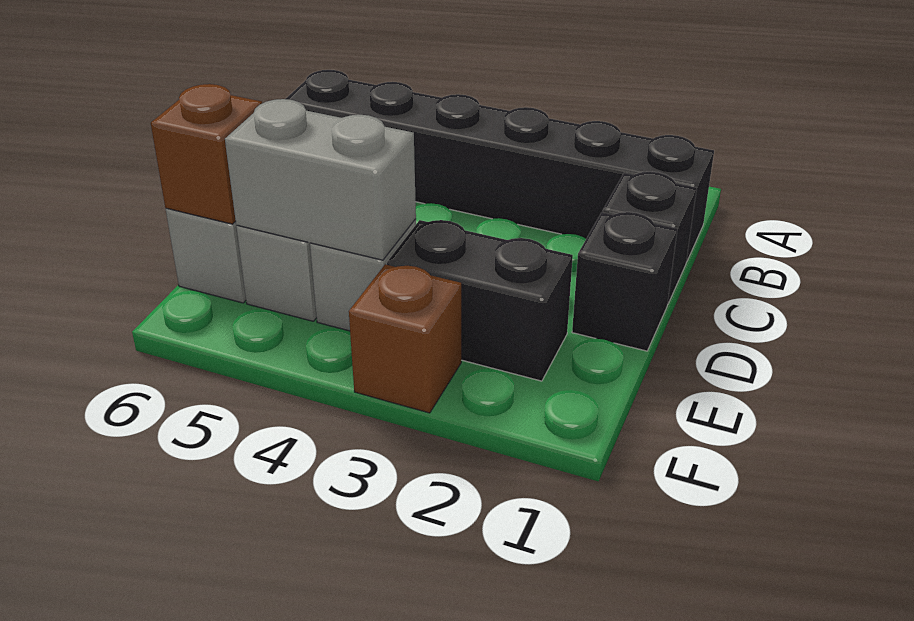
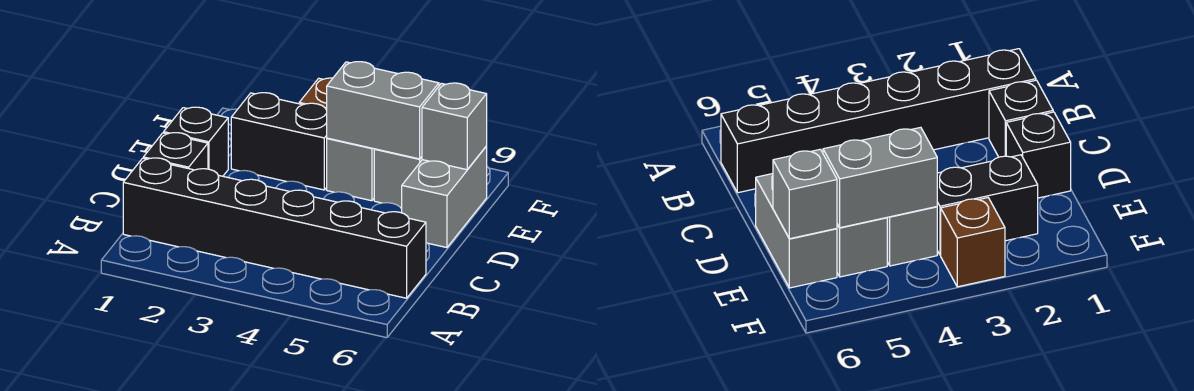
brown brick E6 level 2 -> grey brick E6 level 2

